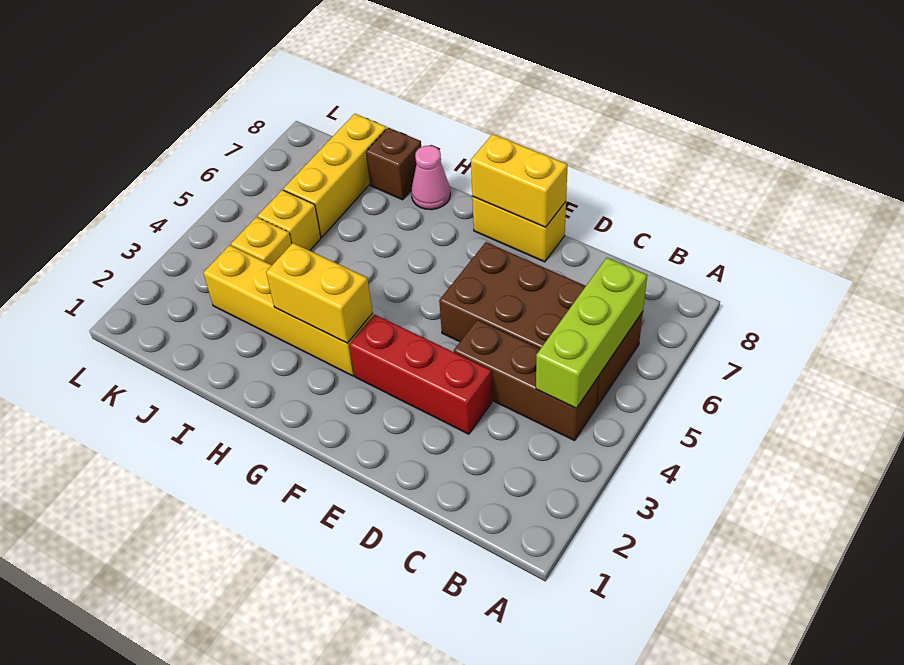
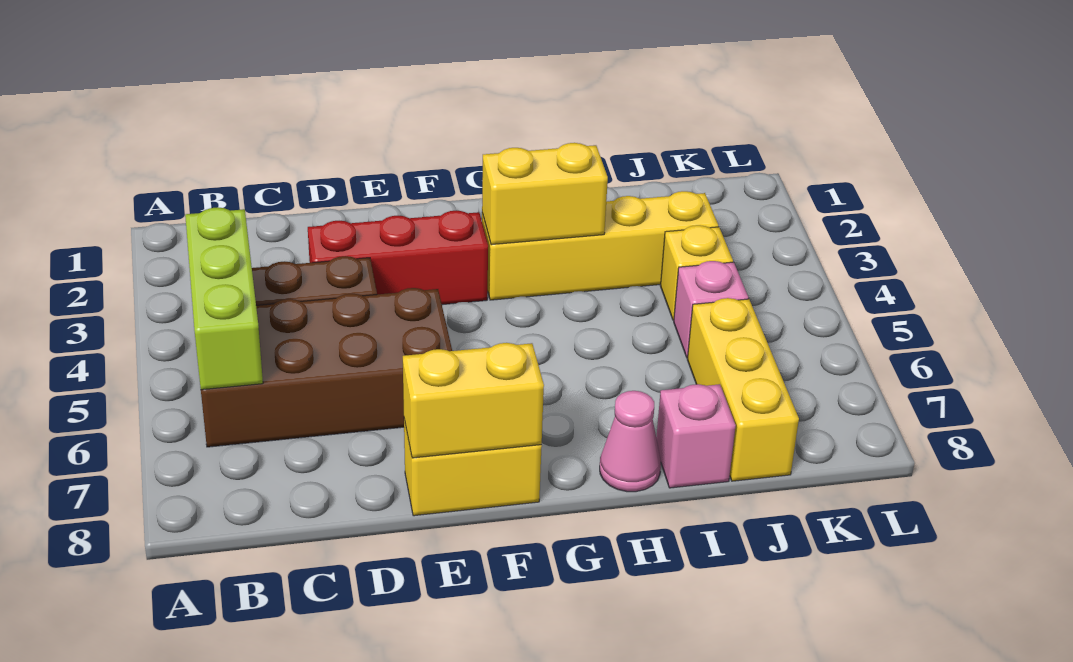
brown brick I8 level 1 -> pink brick I8 level 1
yellow brick J5 level 1 -> pink brick J5 level 1

